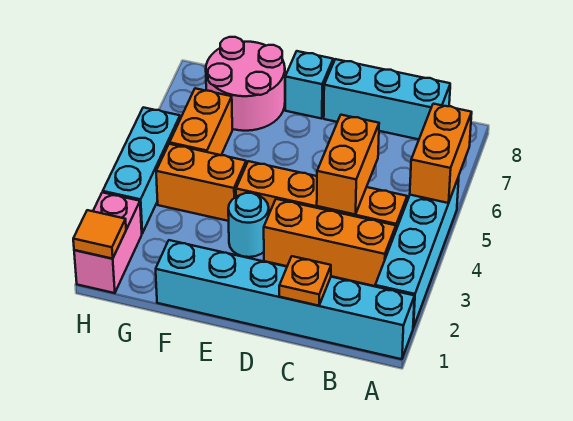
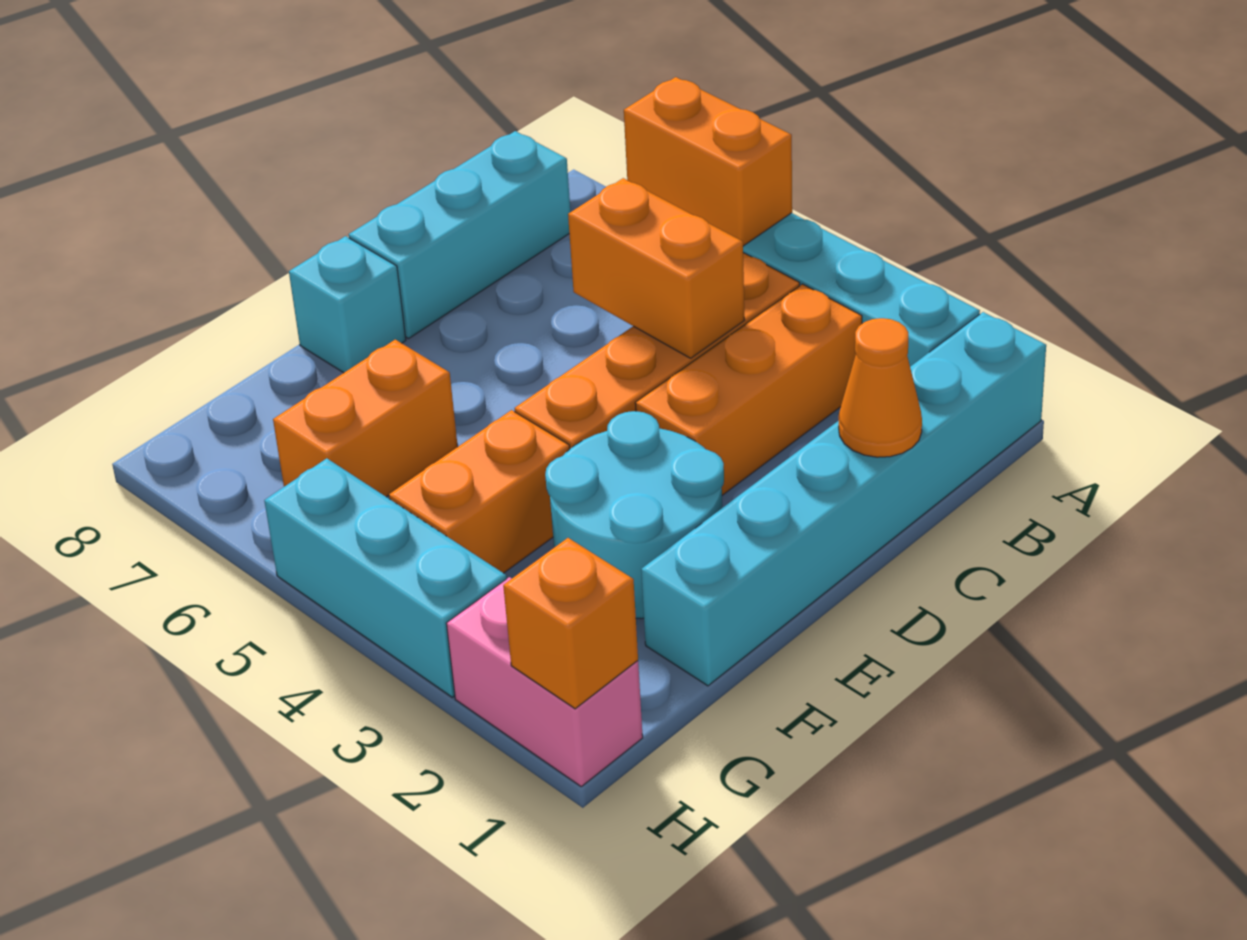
orange plate C1 level 2 -> orange cone C1 level 2
cyan round brick E3 level 1 -> cyan round brick E2:F3 level 1
pink round brick F7:G8 level 1 -> none
orange brick G5:G6 level 1 -> orange brick F6:G6 level 1
orange tile H1 level 2 -> orange brick H1 level 2

